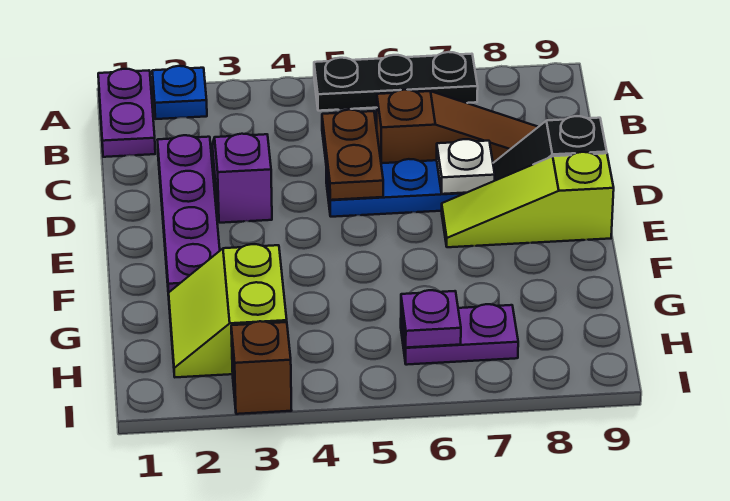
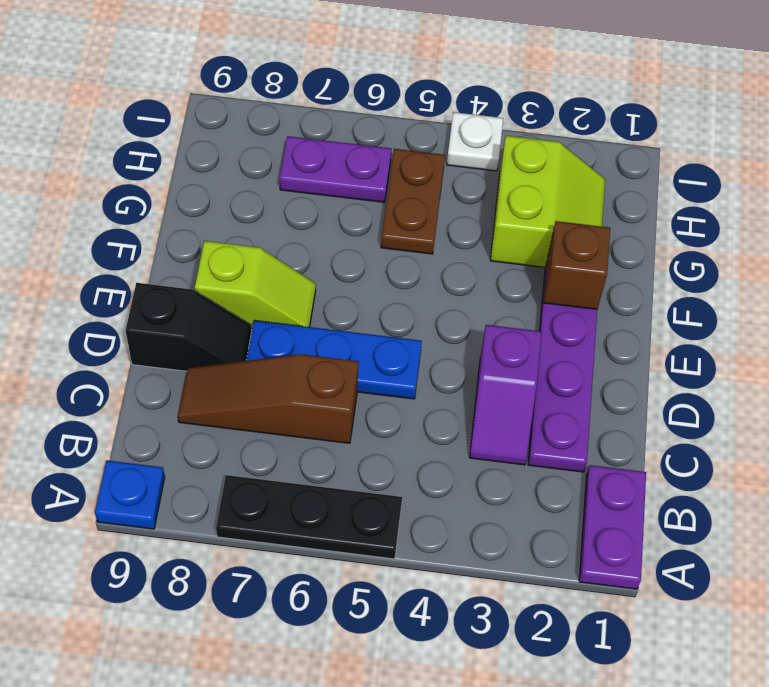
blue plate A2 level 1 -> blue plate A9 level 1
brown plate C5:D5 level 2 -> brown plate G5:H5 level 1
white plate D7 level 2 -> white plate I4 level 1
lime slope E7:E9 level 1 top 9 -> lime slope E7:E8 level 1 top 8
purple plate H6 level 2 -> none
brown brick I3 level 1 -> brown brick F2 level 2

